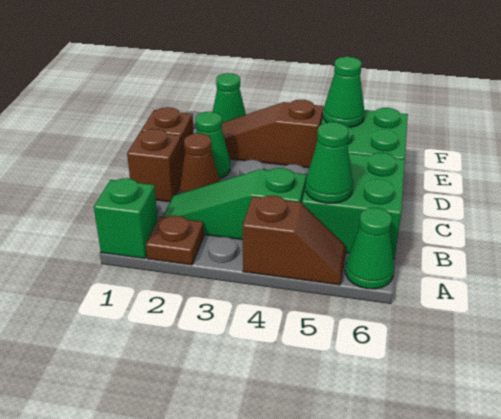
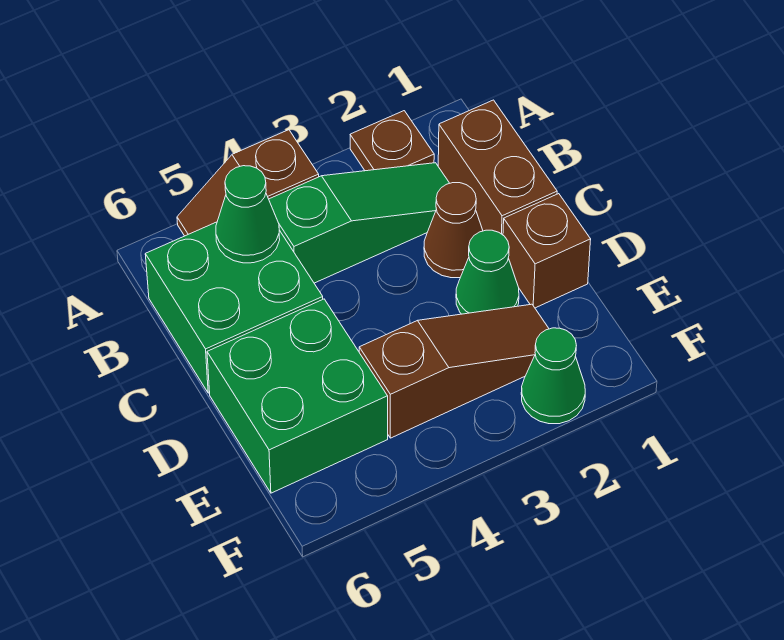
green brick A1 level 1 -> none
green cone A6 level 1 -> none
brown brick C1 level 1 -> brown brick B1:C1 level 1
green cone E5 level 2 -> none

